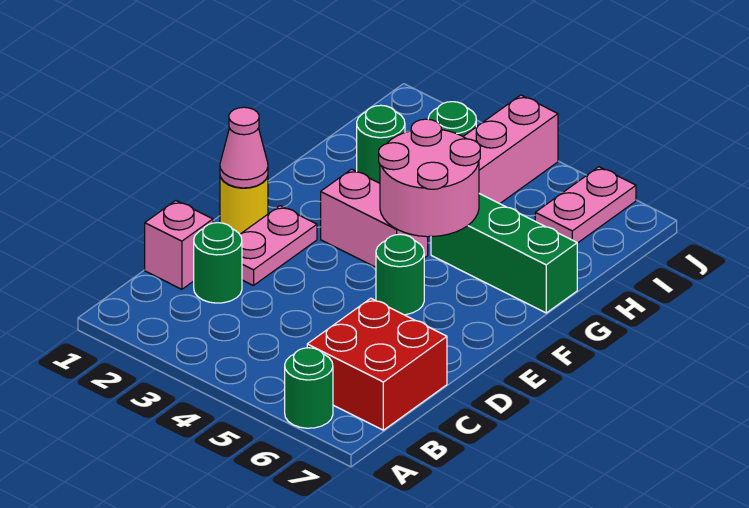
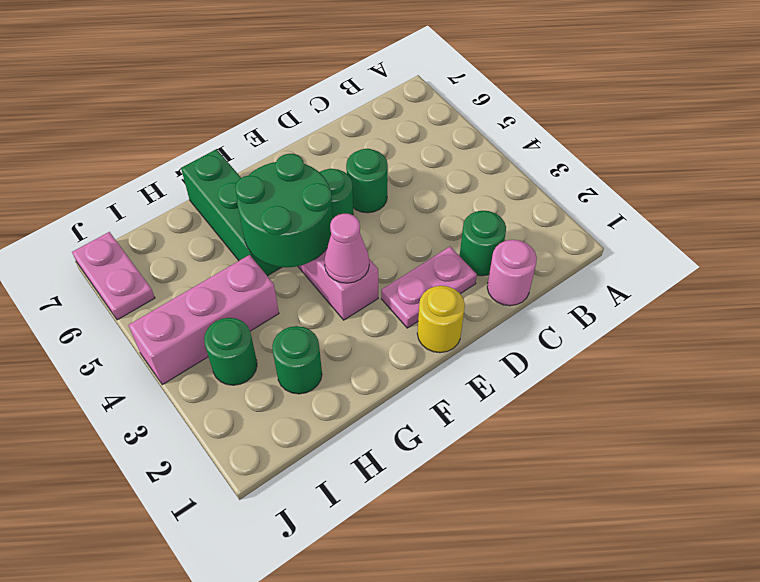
green round brick A6 level 1 -> green round brick D5 level 1
red brick B6:C7 level 1 -> none
pink brick C1 level 1 -> pink round brick C1 level 1
pink cone E1 level 2 -> pink cone F3 level 2
pink round brick F4:G5 level 2 -> green round brick F4:G5 level 2
pink plate I6:J6 level 1 -> pink plate J6:J7 level 1

